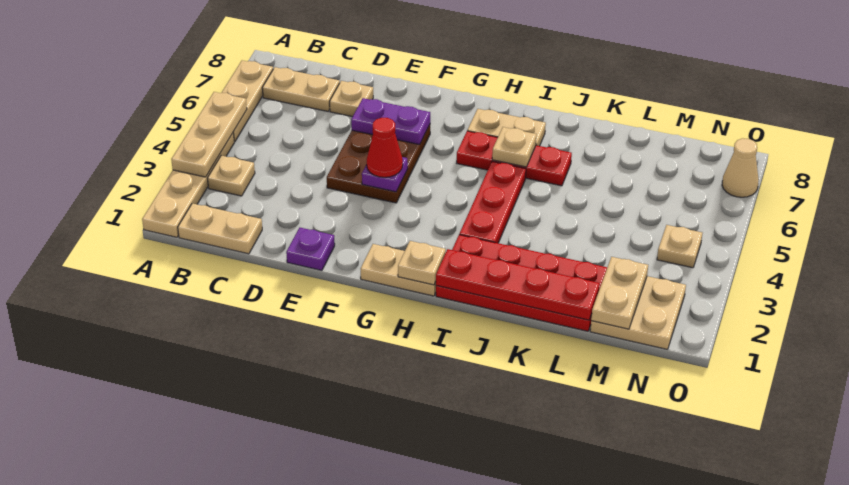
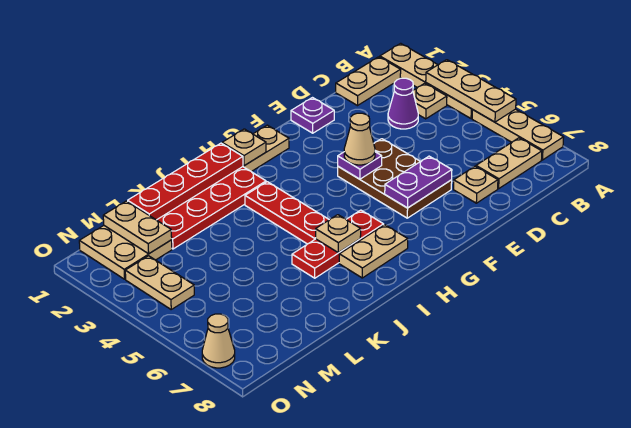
none -> purple cone C3 level 1
red cone F4 level 3 -> tan cone F4 level 3
tan plate N4 level 1 -> tan plate N3:N4 level 1

